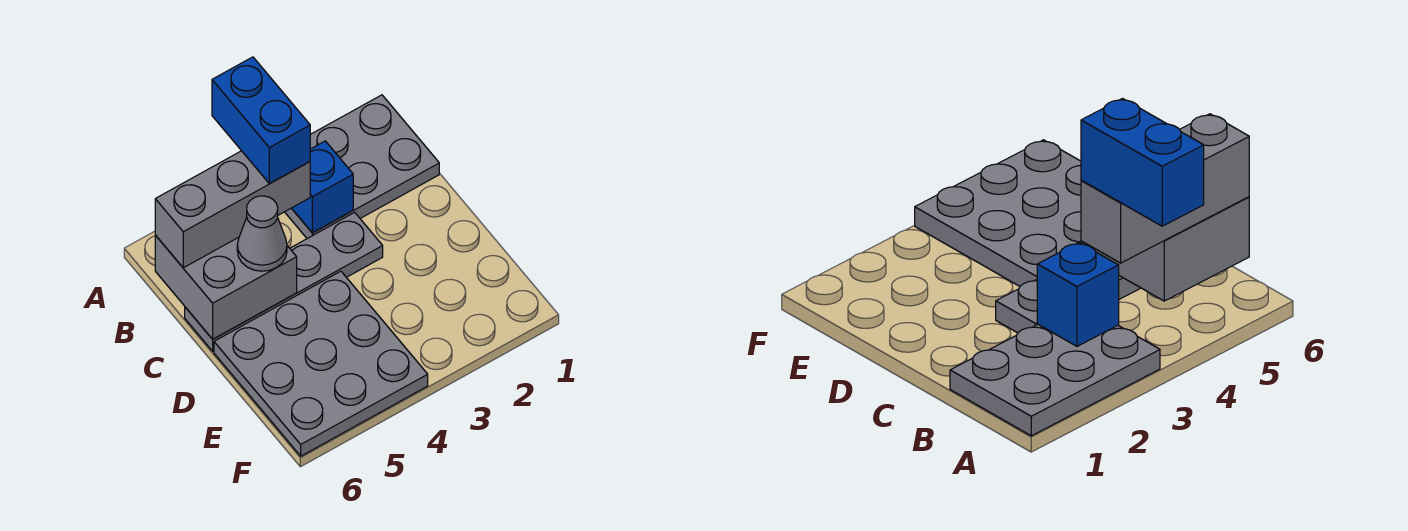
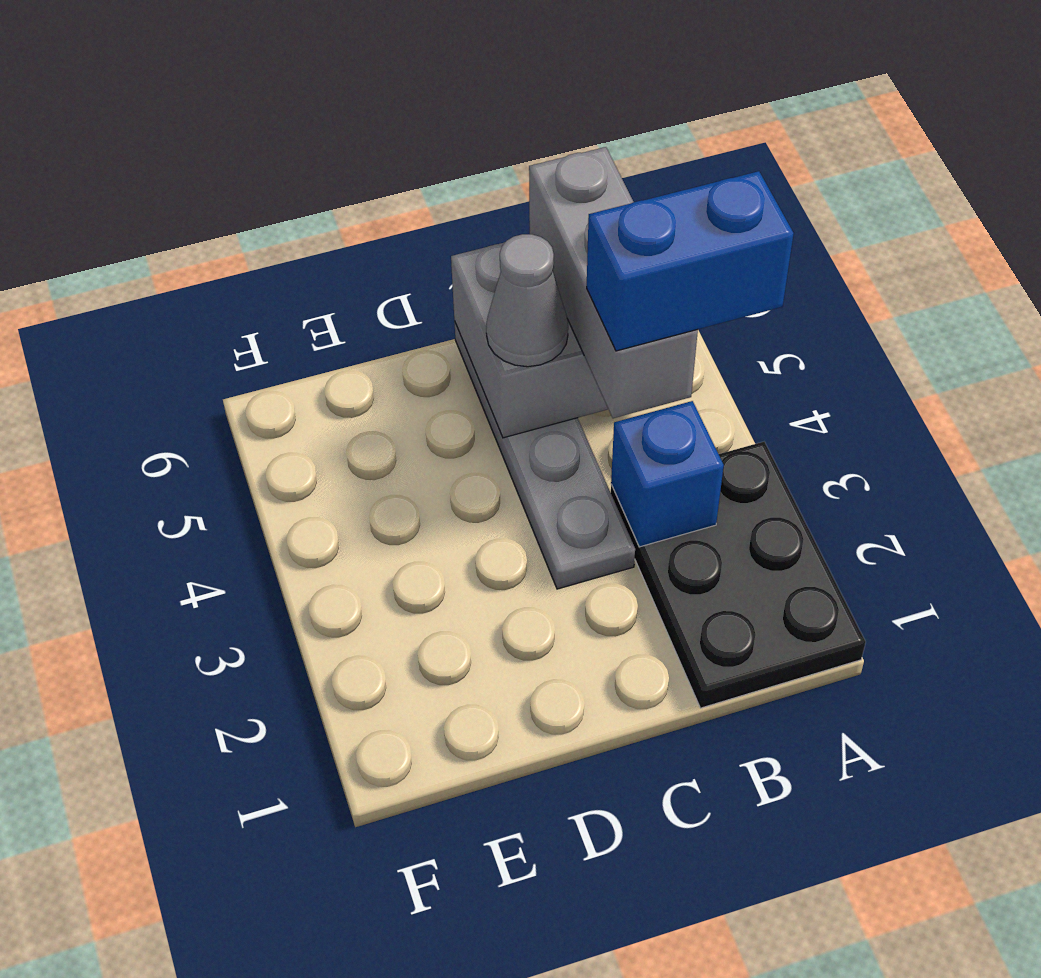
grey plate A1:B3 level 1 -> black plate A1:B3 level 1
grey plate D4:F6 level 1 -> none

